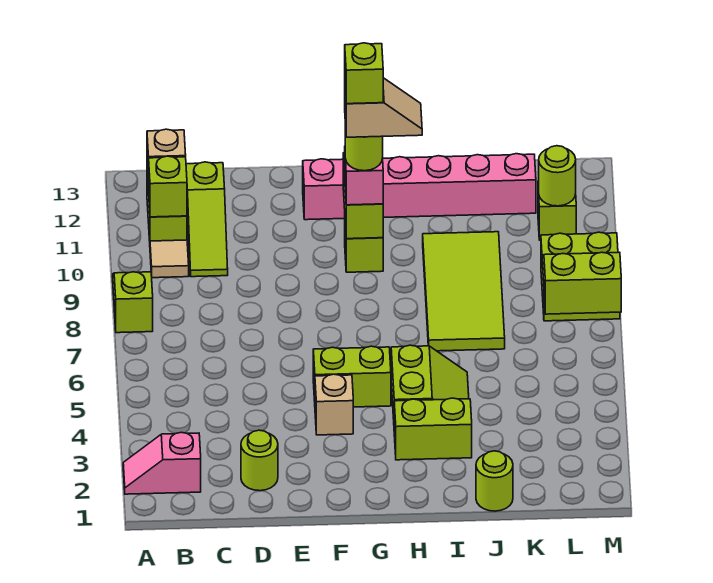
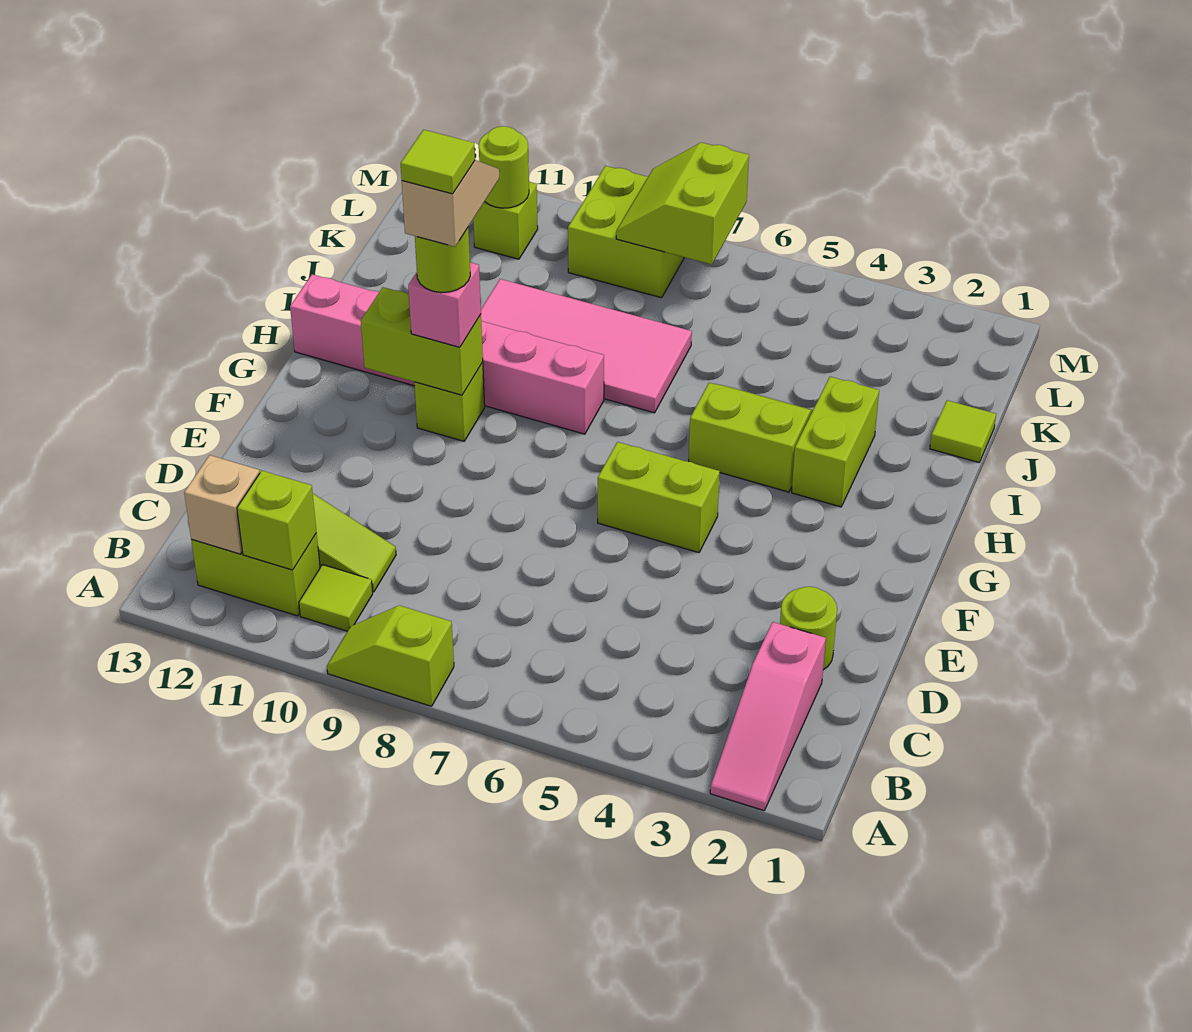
pink slope A2:B2 level 1 top B -> pink slope A2:C2 level 1 top C
tan tile B10 level 1 -> lime tile B10 level 1
tan brick F4 level 1 -> none
lime brick F5:G5 level 1 -> lime brick F5:F6 level 1
pink brick F12:K12 level 1 -> pink brick H8:H13 level 1
lime brick G10 level 6 -> lime tile G10 level 6
lime tile I7:J10 level 1 -> pink tile I7:J10 level 1
lime round brick J1 level 1 -> lime tile J1 level 1

